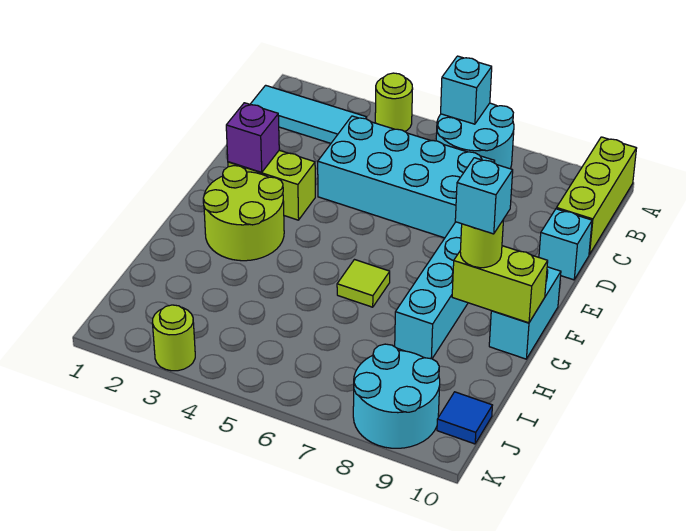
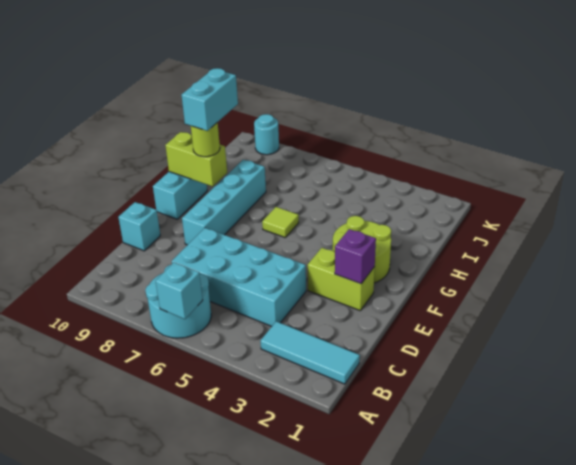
lime round brick A4 level 1 -> none
lime brick A10:C10 level 1 -> none
cyan brick G9 level 4 -> cyan brick G9:H9 level 4
cyan round brick J8:K9 level 1 -> cyan round brick K9 level 1
blue tile J10 level 1 -> none
lime round brick K3 level 1 -> none

